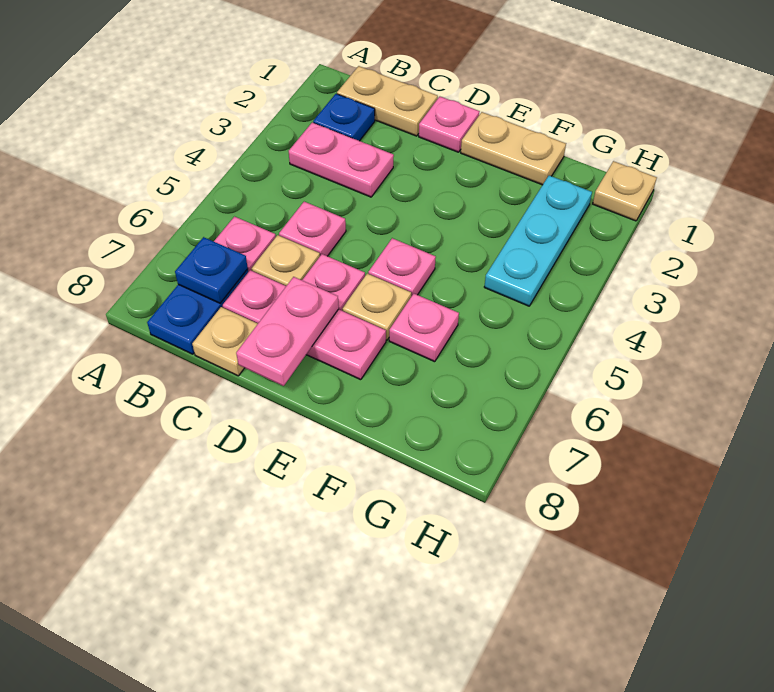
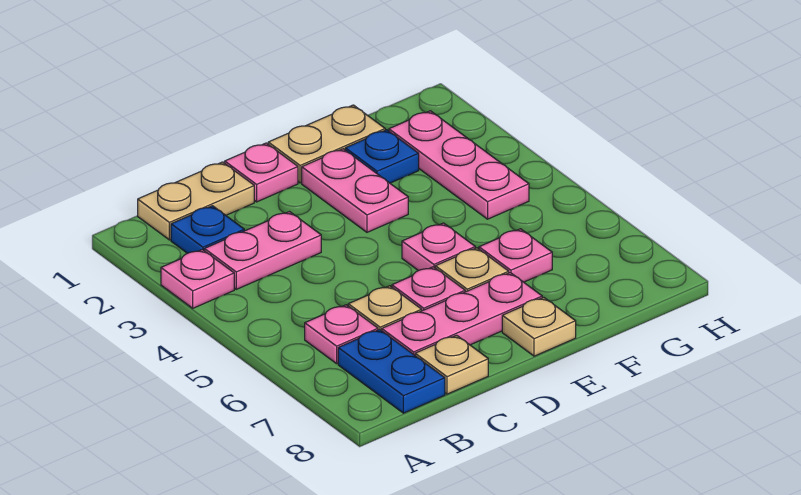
blue plate B7 level 2 -> blue plate F2 level 1
pink plate C5 level 1 -> pink plate A3 level 1
pink plate D7:D8 level 2 -> pink plate E2:E3 level 1
cyan plate G2:G4 level 1 -> pink plate G2:G4 level 1
tan plate H1 level 1 -> tan plate E8 level 1

